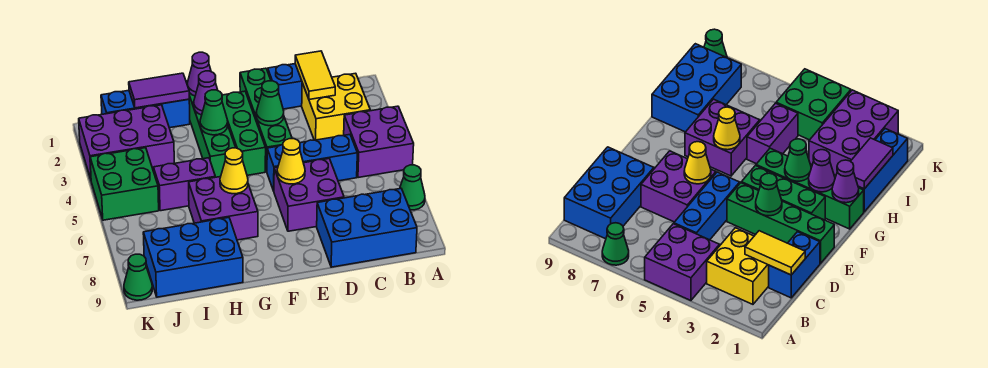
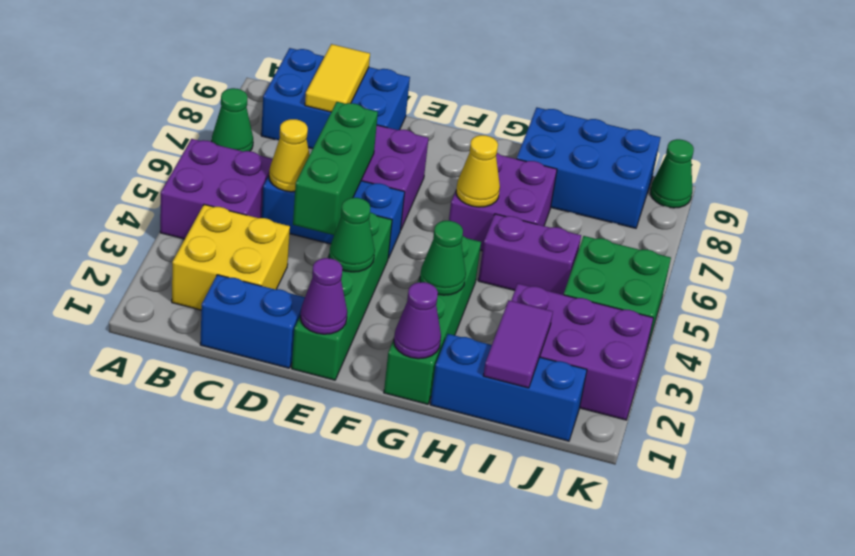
yellow tile C1:C2 level 2 -> yellow tile C8:C9 level 2
yellow cone E6 level 2 -> yellow cone C5 level 2
green brick F2:F4 level 1 -> green brick D4:D6 level 2
purple cone G2 level 2 -> purple cone E1 level 2
purple tile H1:I1 level 2 -> purple tile I1:I2 level 2

